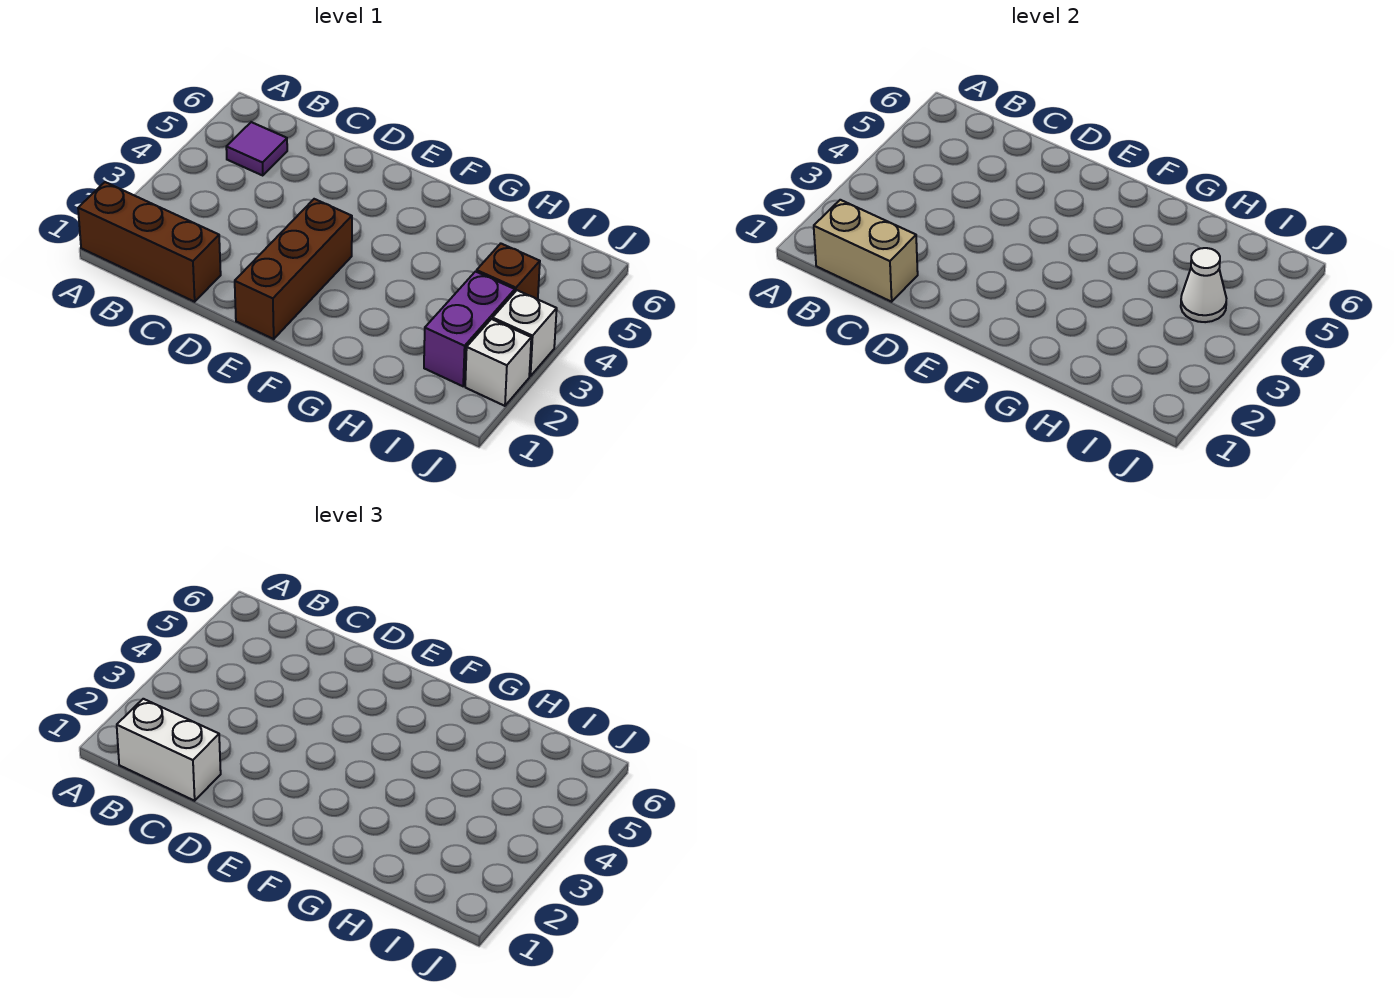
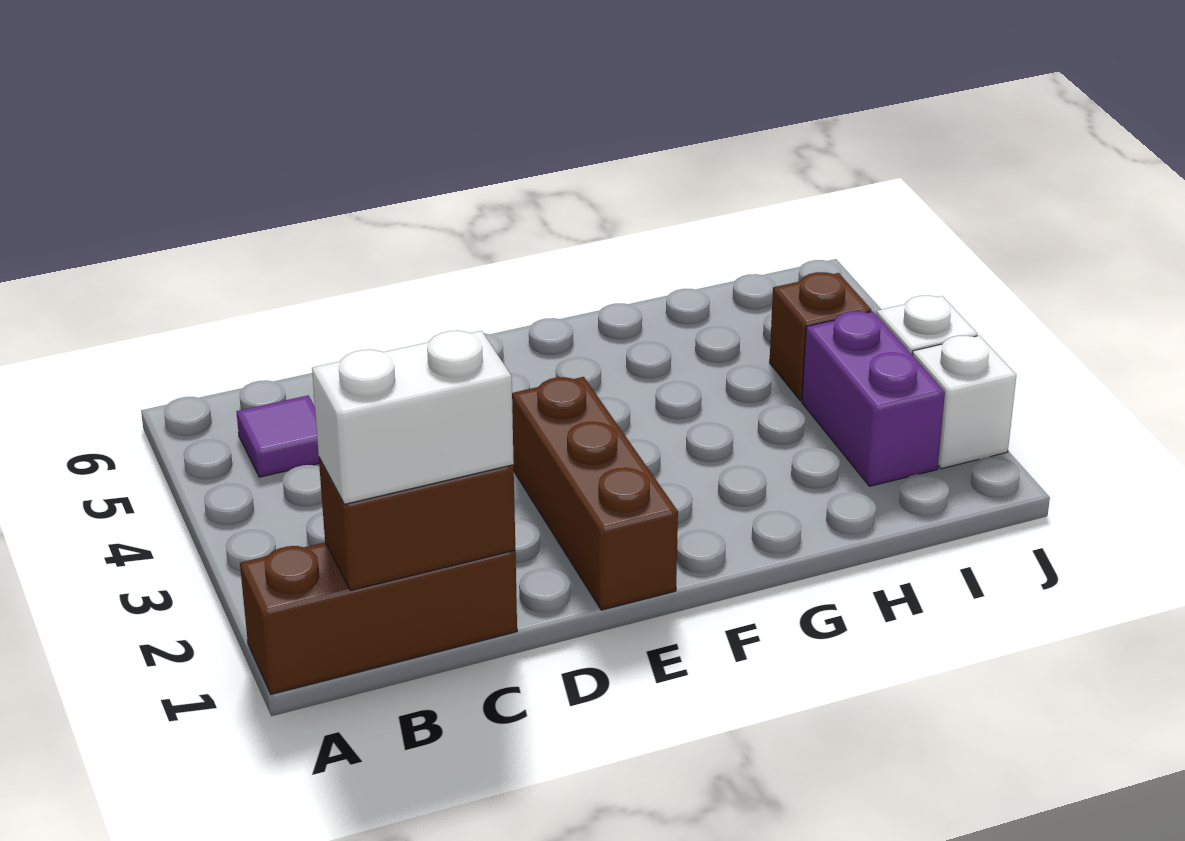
tan brick B1:C1 level 2 -> brown brick B1:C1 level 2
white cone I4 level 2 -> none

